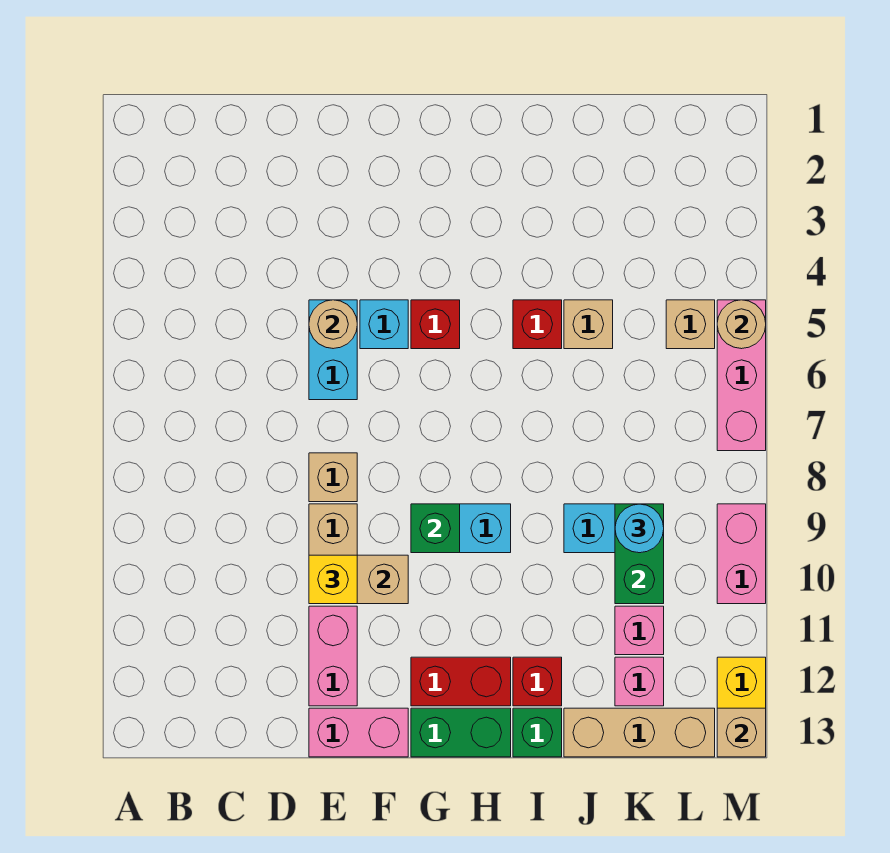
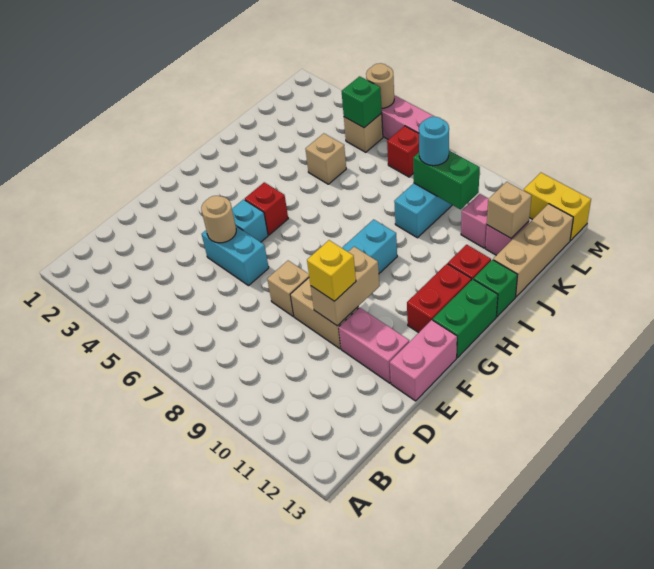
green brick G9 level 2 -> green brick L5 level 2
red brick I5 level 1 -> red brick L7 level 1
pink brick M9:M10 level 1 -> none
tan brick M13 level 2 -> tan brick K12 level 2

